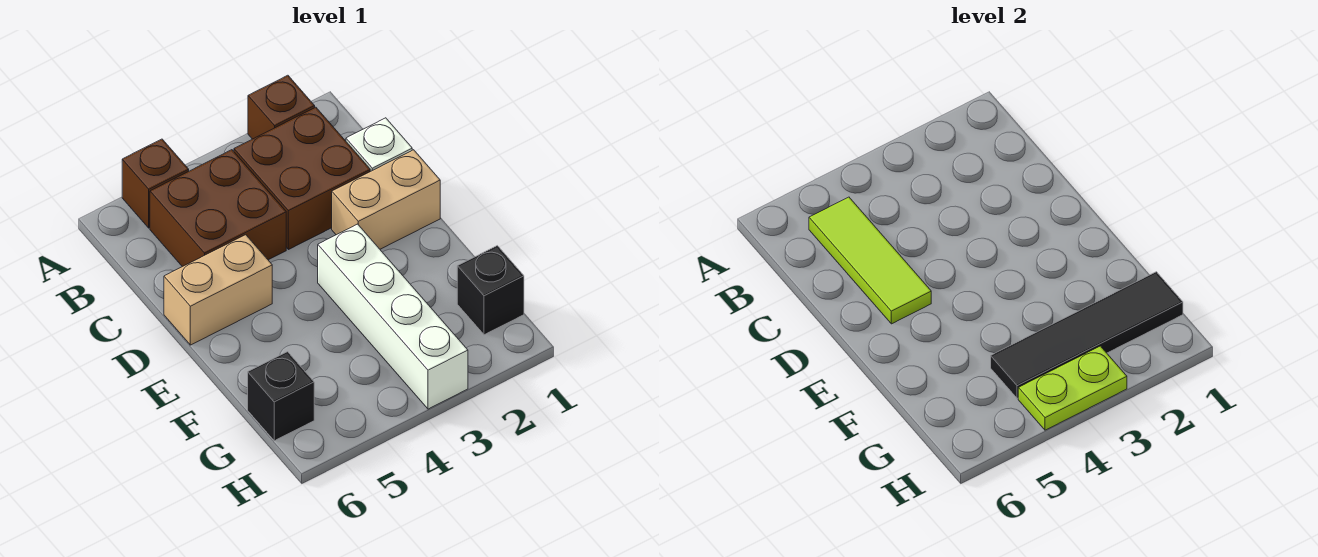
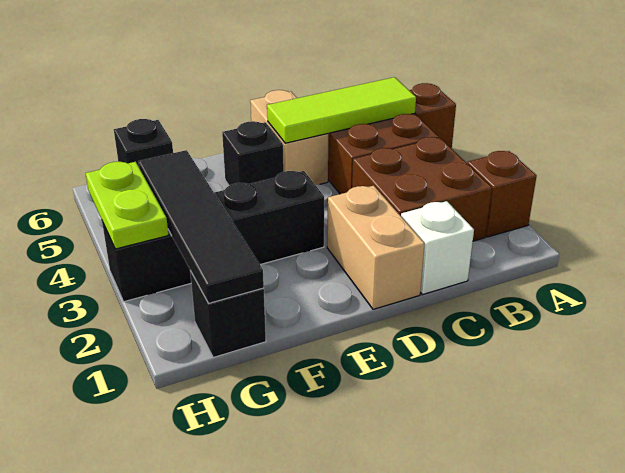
white brick E3:H3 level 1 -> black brick E3:H3 level 1
none -> black brick E5 level 1

